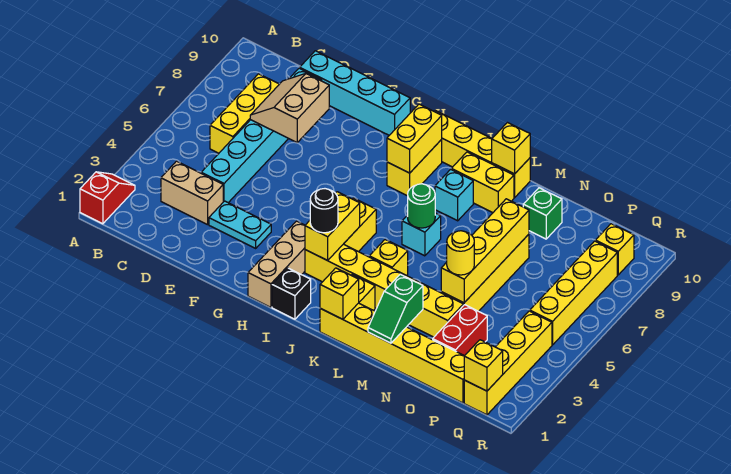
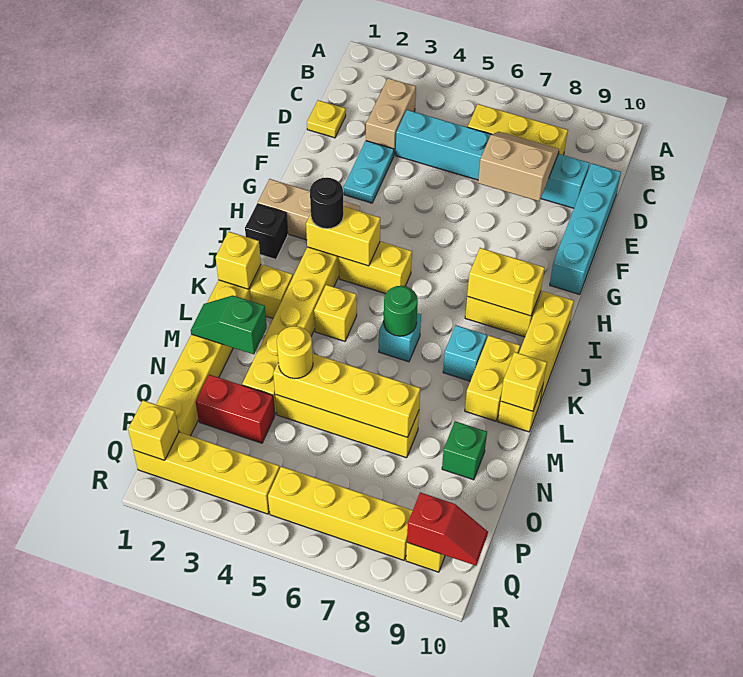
red slope A1:A2 level 1 top 1 -> red slope Q9:Q10 level 2 top 9
none -> yellow plate D1 level 1

